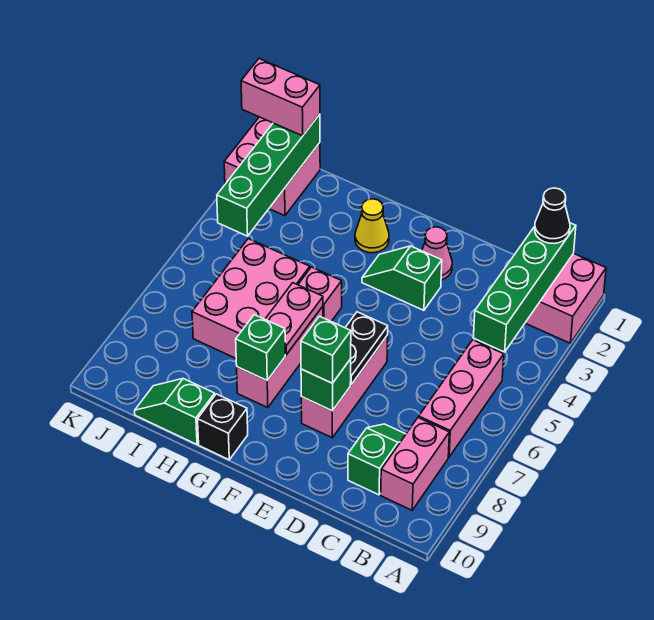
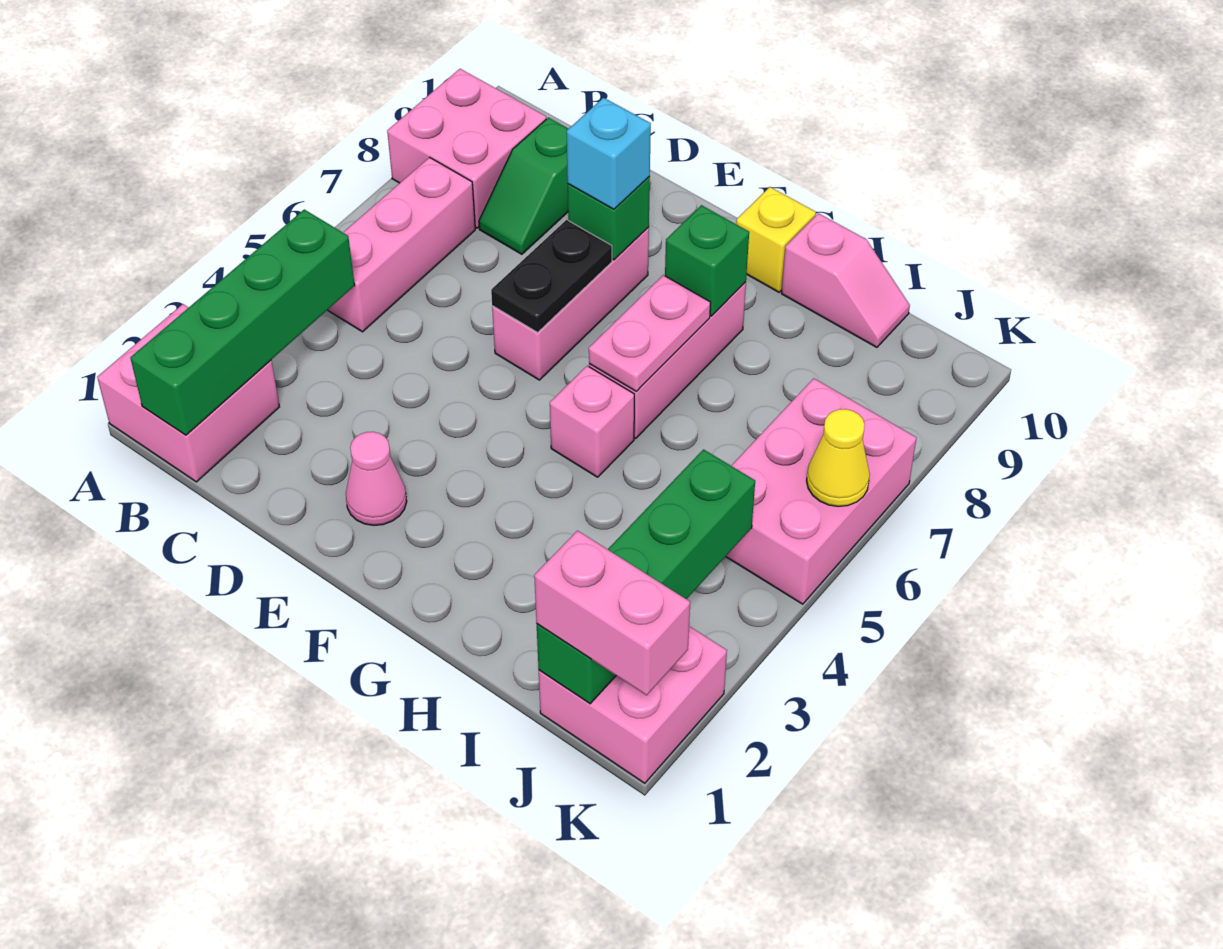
black cone B1 level 3 -> none
pink brick B8:B9 level 1 -> pink brick A8:B9 level 1
green slope E3:F3 level 1 top E -> none
green brick E8 level 3 -> cyan brick E8 level 3
yellow cone G2 level 1 -> yellow cone K6 level 2
black brick G10 level 1 -> yellow brick G10 level 1
pink brick H5:I7 level 1 -> pink brick J5:K7 level 1
green slope H10:I10 level 1 top H -> pink slope H10:I10 level 1 top H

